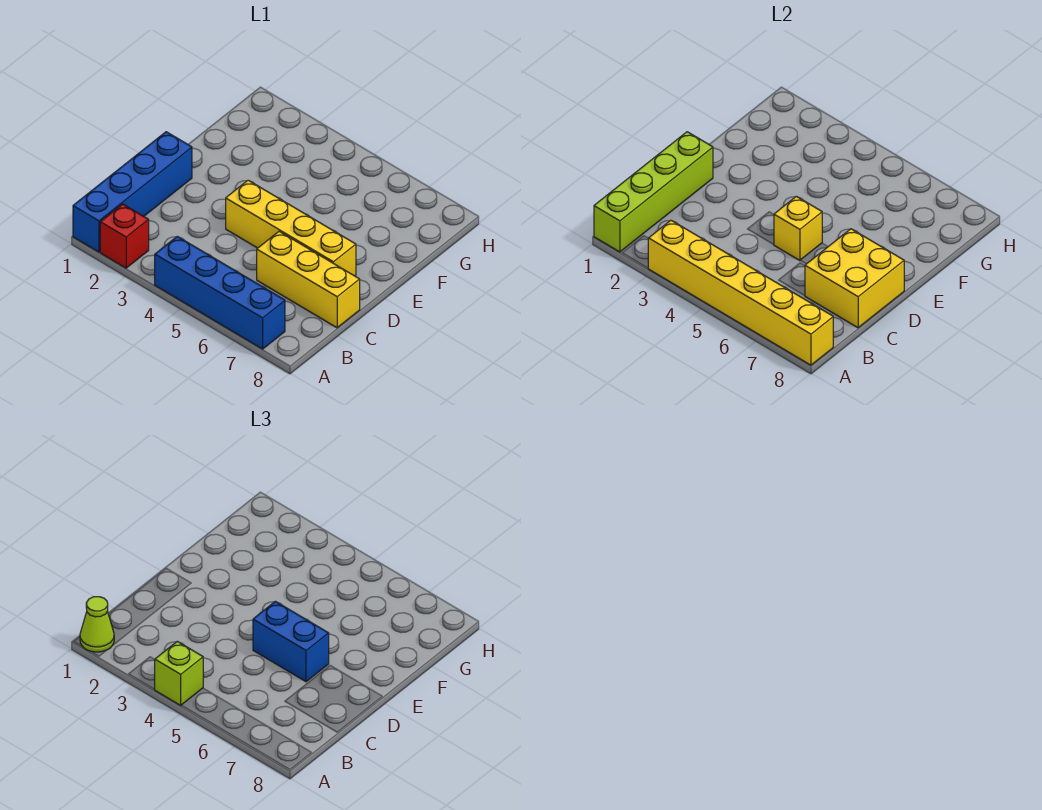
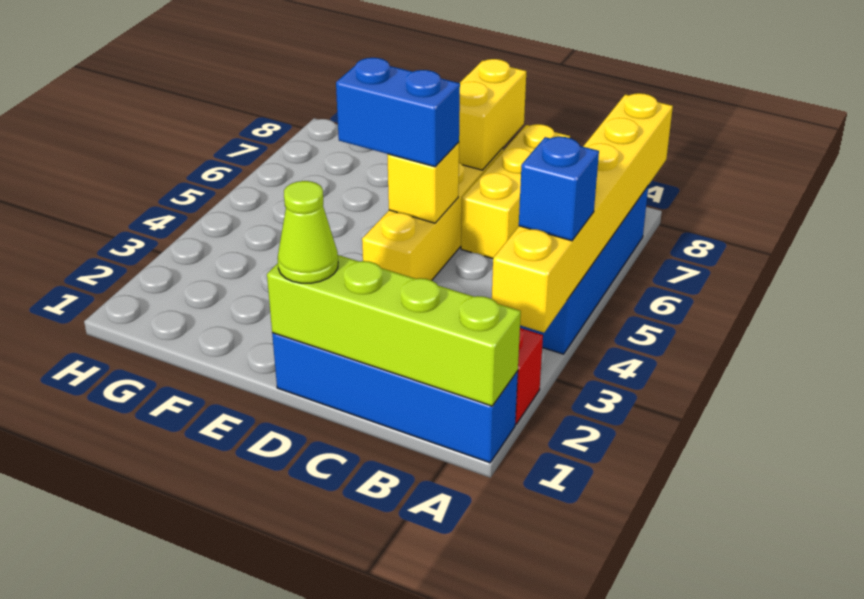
lime cone A1 level 3 -> lime cone D1 level 3
lime brick A4 level 3 -> blue brick A4 level 3
yellow brick C7:D8 level 2 -> yellow brick D7:D8 level 2
blue brick D5:D6 level 3 -> blue brick D5:E5 level 3

